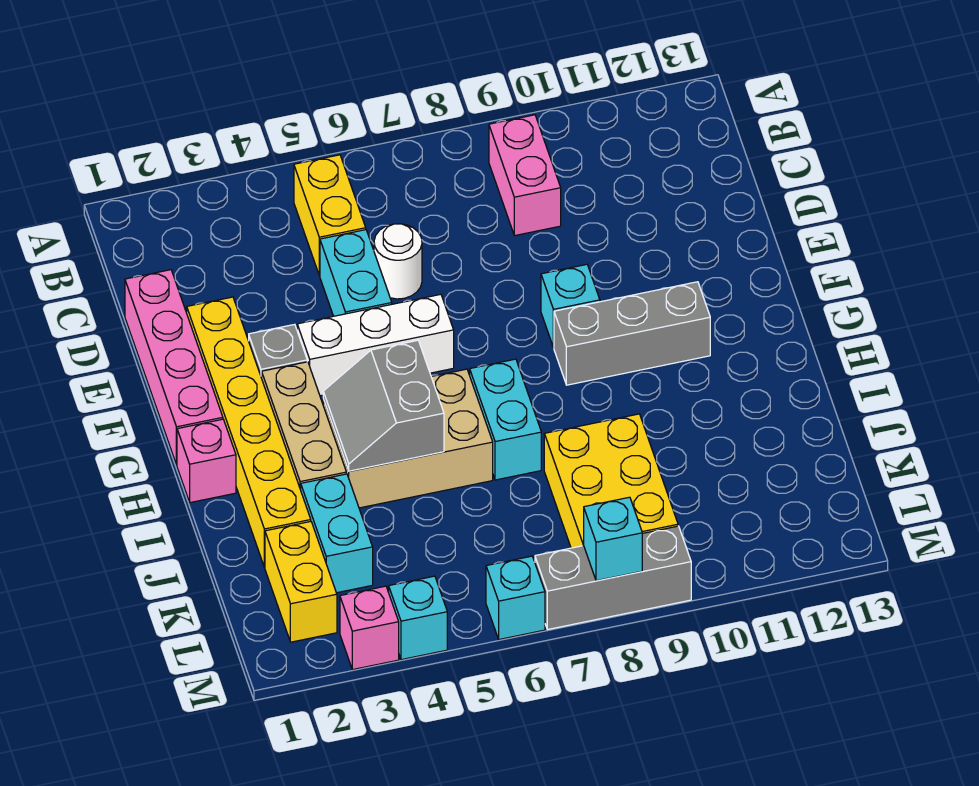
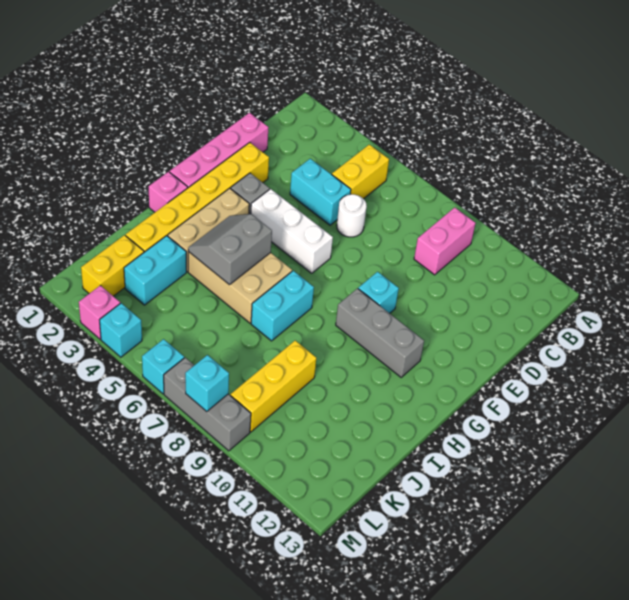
cyan brick D5:E5 level 1 -> cyan brick D4:D5 level 1
yellow brick J8:L9 level 1 -> yellow brick J9:L9 level 1

